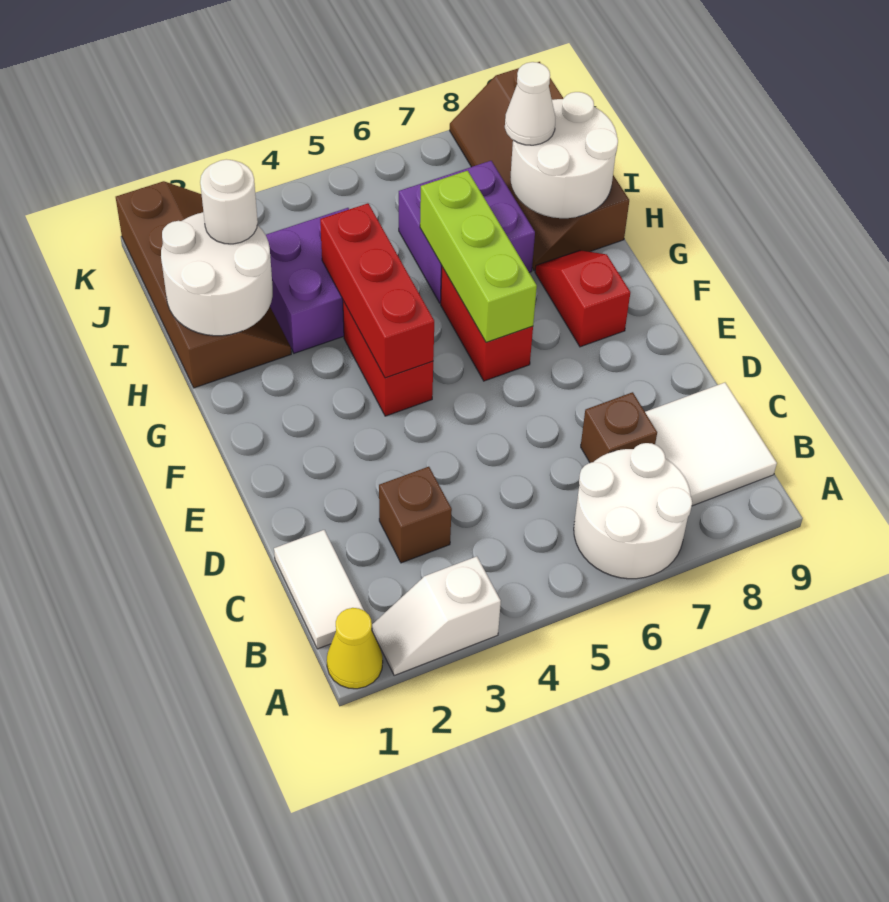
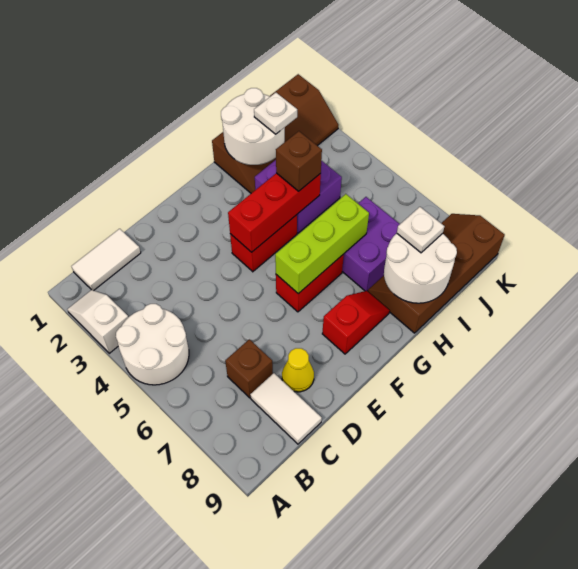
yellow cone A1 level 1 -> yellow cone D8 level 1
white round brick A6:B7 level 1 -> white round brick A4:B5 level 1
white tile B8:C9 level 1 -> white tile C8:C9 level 1
brown brick C3 level 1 -> brown brick H4 level 3
white round brick I2 level 3 -> white plate I2 level 3
white cone I8 level 3 -> white plate I8 level 3

